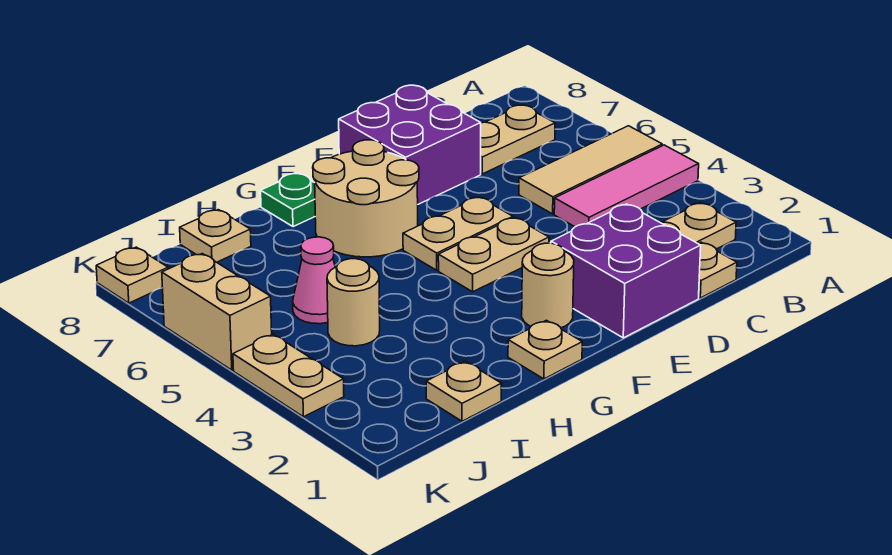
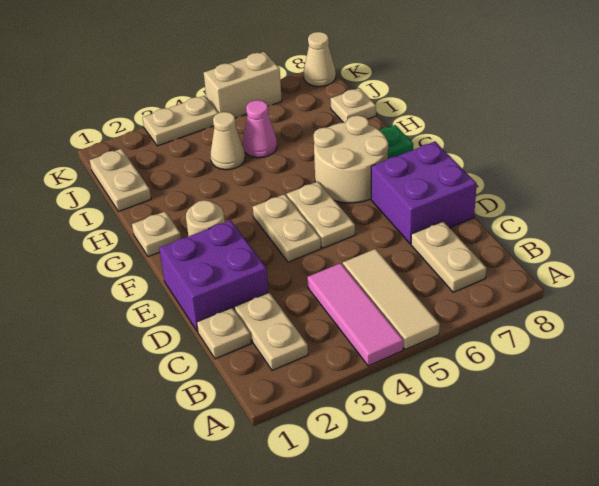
tan plate I1 level 1 -> tan plate I1:J1 level 1
tan round brick I4 level 1 -> tan cone I4 level 1
tan plate K8 level 1 -> tan cone K8 level 1

